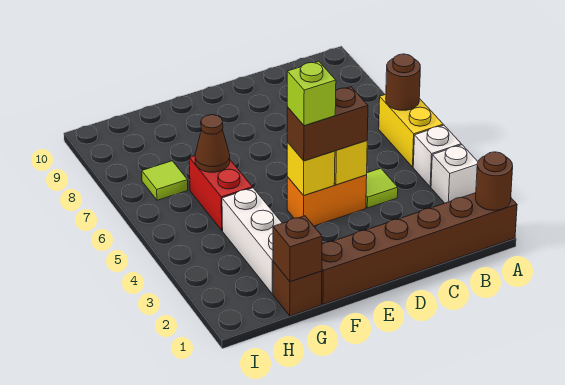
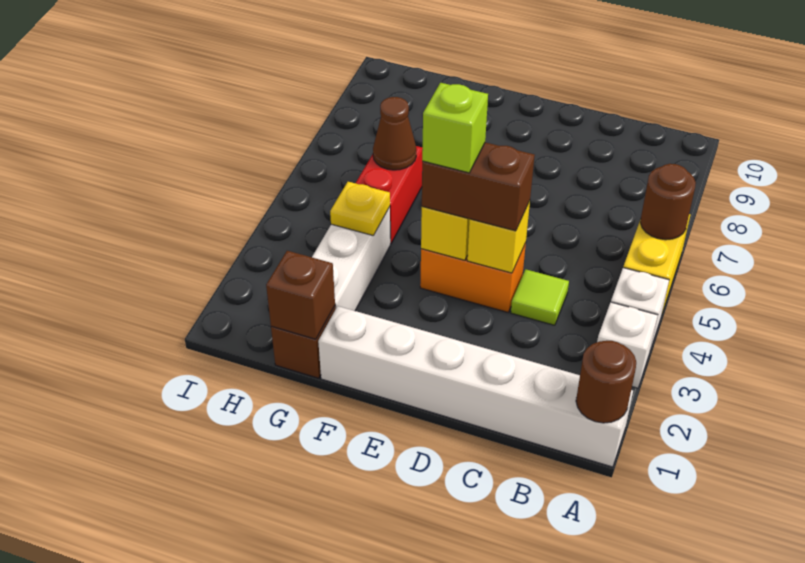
brown brick A1:F1 level 1 -> white brick A1:F1 level 1
none -> yellow plate G4 level 2
lime tile H7 level 1 -> none

